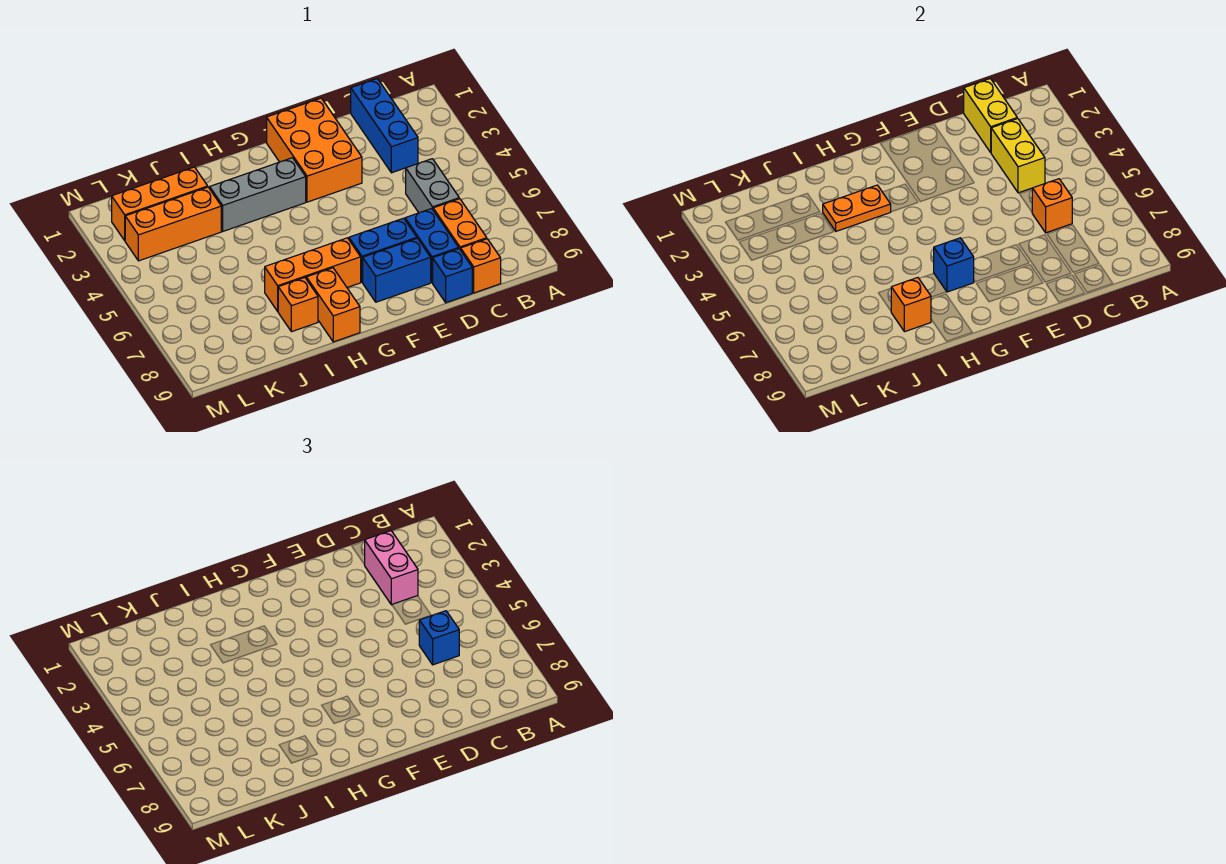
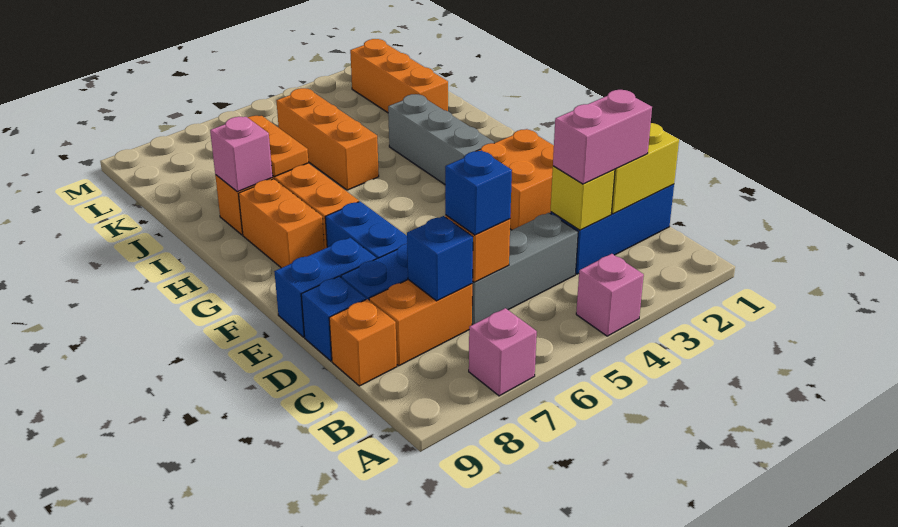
none -> pink brick A4 level 1
none -> pink brick A7 level 1
yellow brick C3:C4 level 2 -> yellow brick C3 level 2
grey brick C5:C6 level 1 -> grey brick C4:C6 level 1
orange brick E1:F3 level 1 -> orange brick E2:F3 level 1
blue brick E8:F8 level 1 -> blue brick E8:E9 level 1
blue brick G7 level 2 -> blue brick C7 level 2
orange plate H3:I3 level 2 -> orange plate I7:J7 level 2
orange brick H8:H9 level 1 -> orange brick G8:H8 level 1
orange brick I8 level 2 -> pink brick I8 level 2
orange brick J3:L3 level 1 -> orange brick I5:K5 level 1

